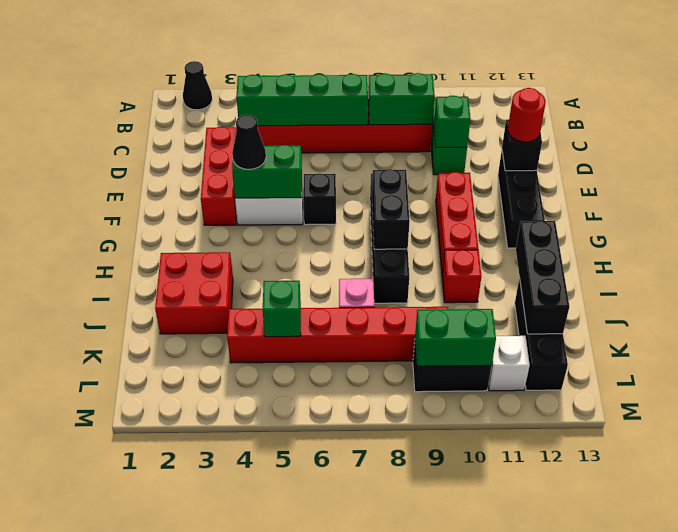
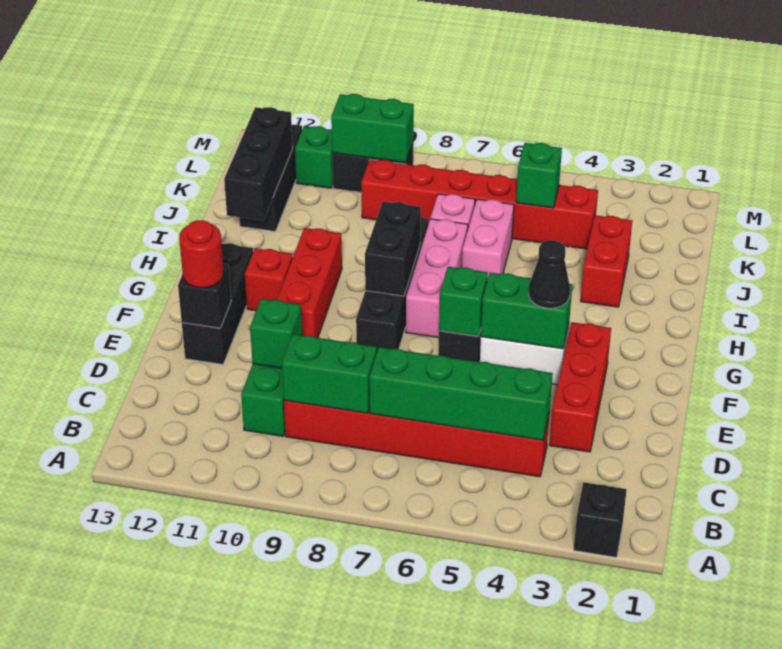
black cone A2 level 1 -> black brick A2 level 1
none -> green brick F6 level 2
none -> pink brick G7:I7 level 1
red brick I2:J3 level 1 -> red brick I3:J3 level 1
none -> pink brick I6:J6 level 1
red brick I10 level 1 -> red brick G11 level 1
white brick L11 level 1 -> green brick L11 level 1

